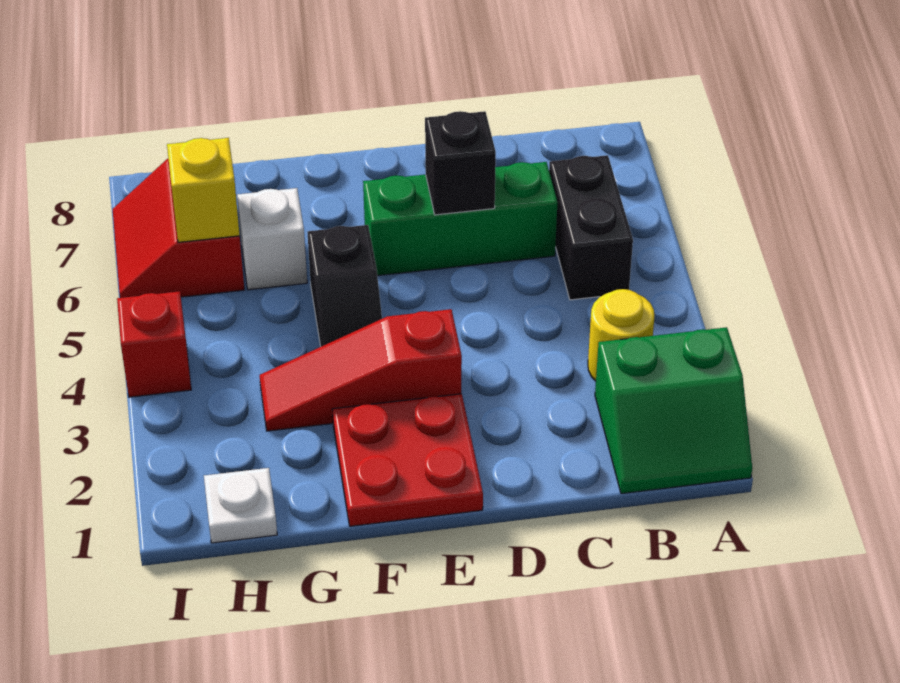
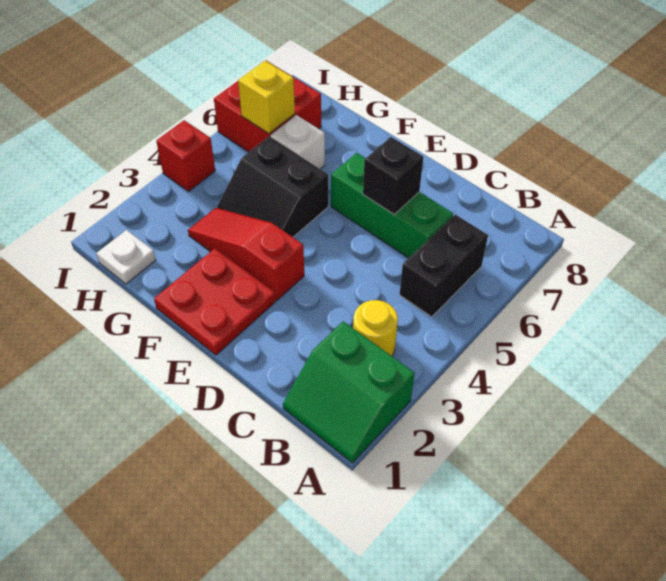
black slope F4:F5 level 1 top 5 -> black slope F4:G5 level 1 top 5
red slope H6:I7 level 1 top H -> red brick H6:I7 level 1

